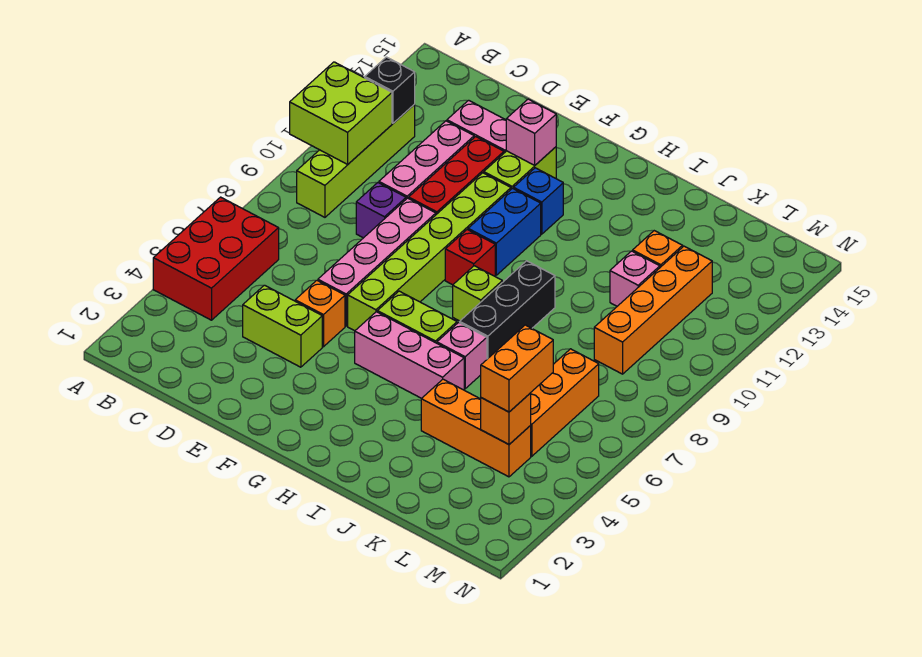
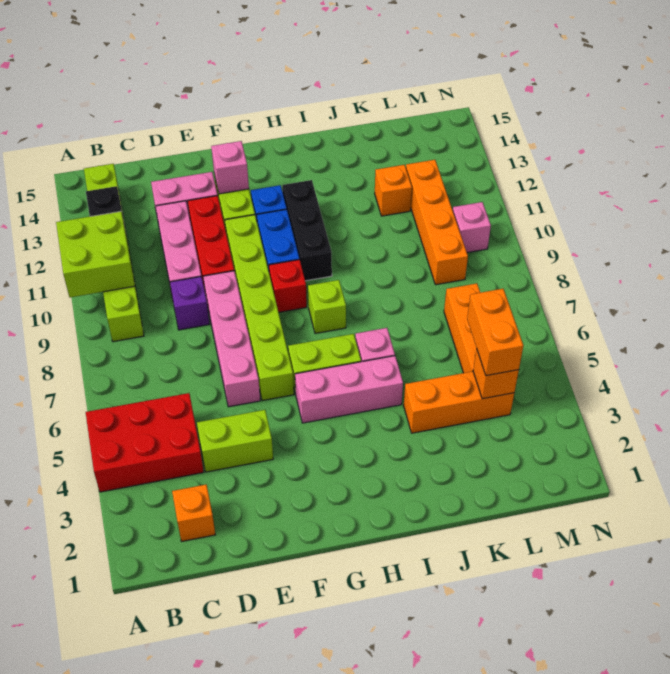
red brick A4:B6 level 1 -> red brick A4:C5 level 1
lime brick B9:B12 level 1 -> lime brick B9:B14 level 1
orange brick E5 level 1 -> orange brick C2 level 1
black brick I7:I9 level 1 -> black brick H10:H12 level 1
pink brick K11 level 1 -> pink brick M10 level 1

